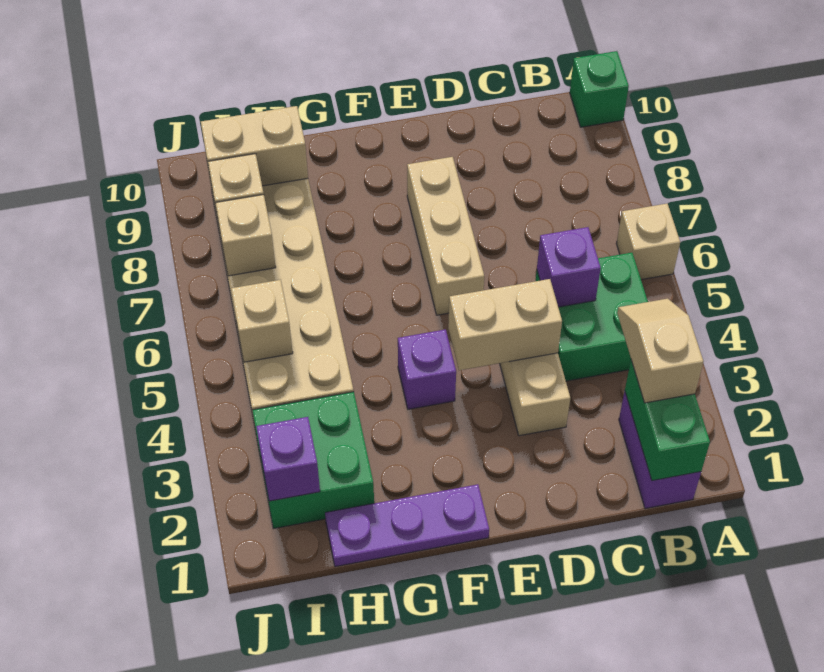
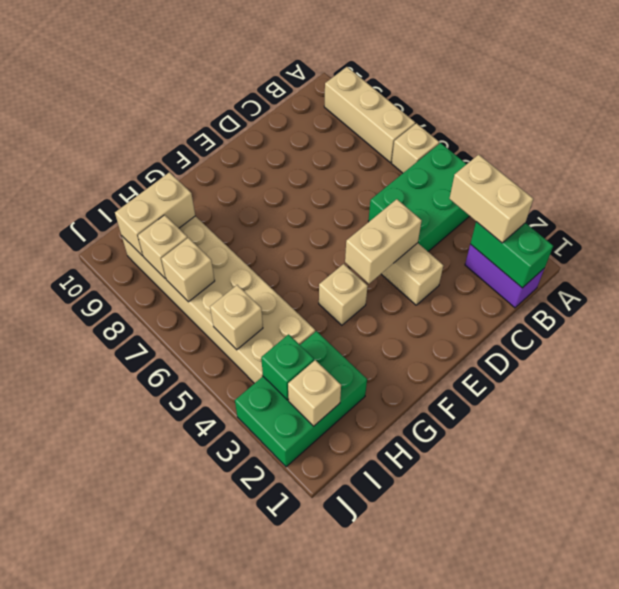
green brick A10 level 1 -> green brick I3 level 2
tan slope B2:B3 level 3 top 2 -> tan brick B2:B3 level 3
green brick B4:C5 level 1 -> green brick A4:C5 level 1
purple brick C5 level 2 -> none
tan brick E6:E8 level 1 -> tan brick A7:A9 level 1
purple plate F1:H1 level 1 -> none
purple brick F4 level 1 -> tan brick F4 level 1
green brick H2:I3 level 1 -> green brick H2:J3 level 1
purple brick I2 level 2 -> tan brick I2 level 2

